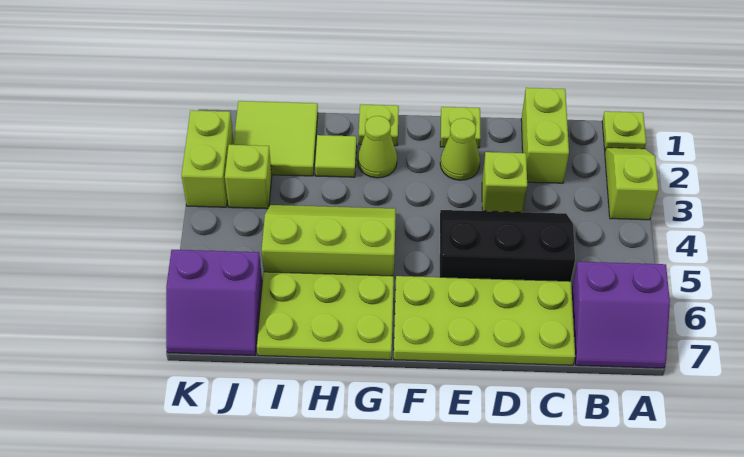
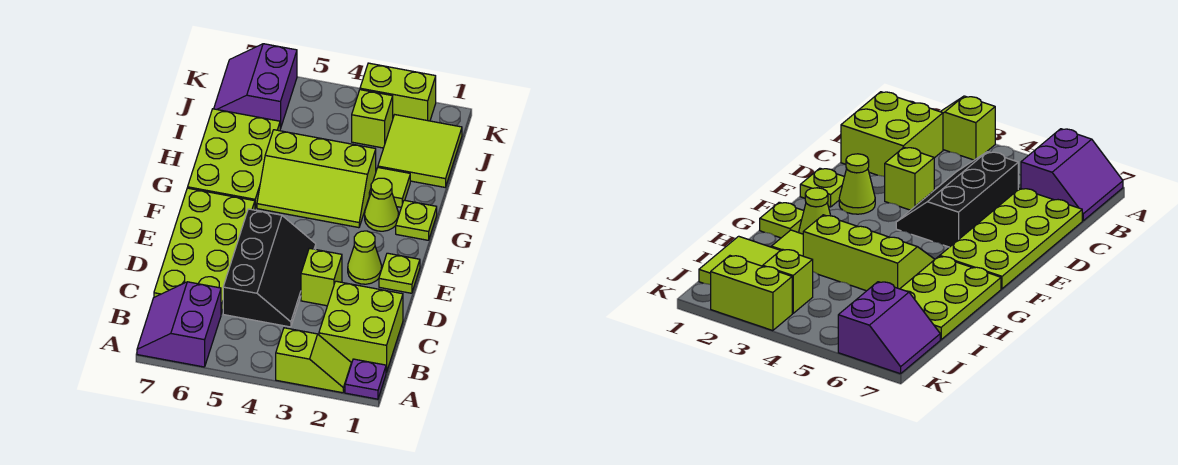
lime plate A1 level 1 -> purple plate A1 level 1
lime brick C1:C2 level 1 -> lime brick B1:C2 level 1
lime slope G4:I5 level 1 top 5 -> lime slope G3:H5 level 1 top H

